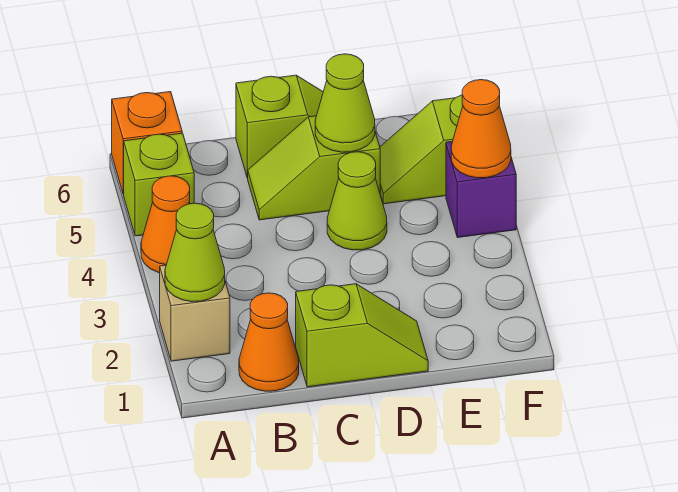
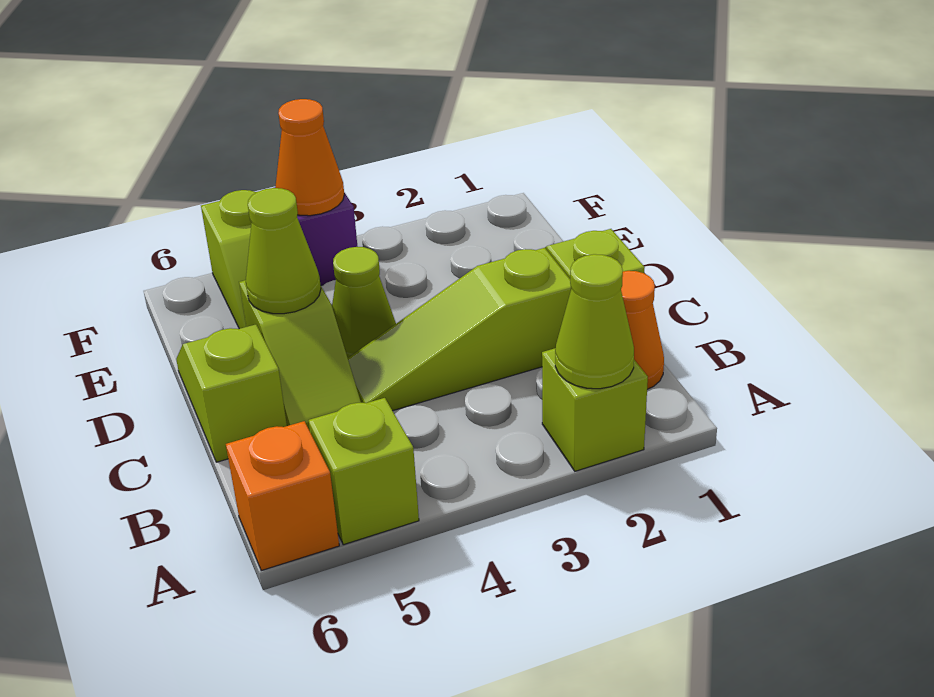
tan brick A2 level 1 -> lime brick A2 level 1
orange cone A4 level 1 -> none
none -> lime slope C2:C4 level 1 top 2

